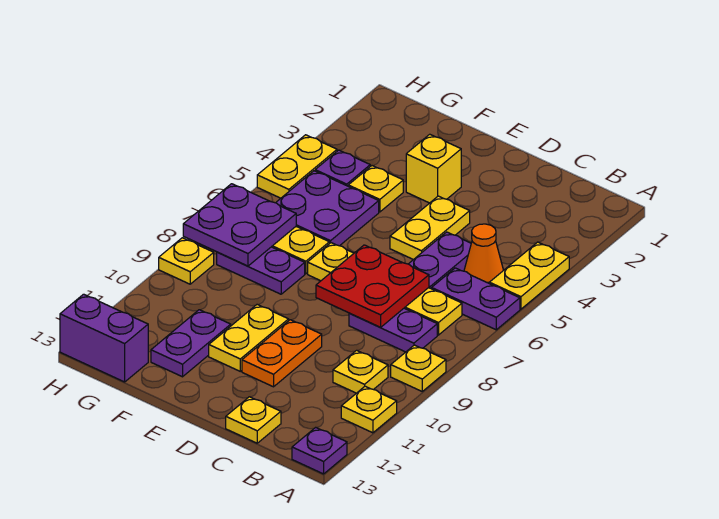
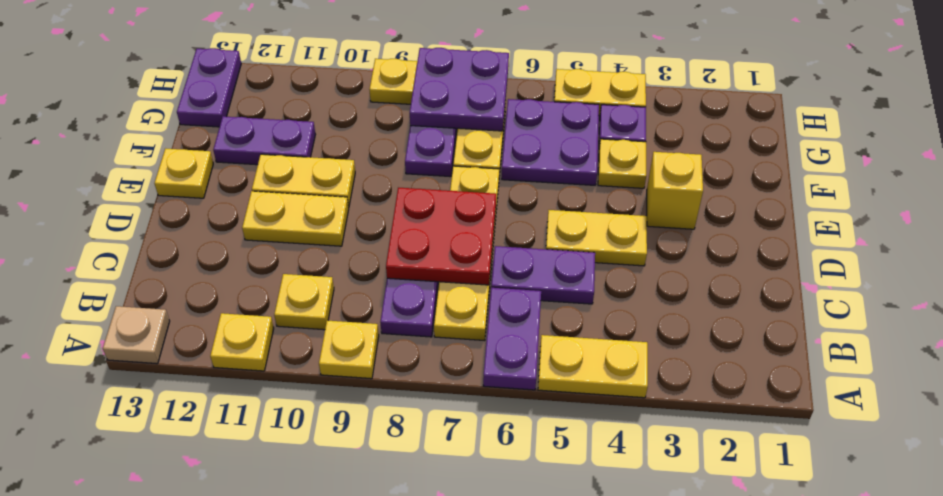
purple plate A13 level 1 -> tan plate A13 level 1
orange cone B5 level 1 -> none
yellow plate C13 level 1 -> yellow plate E13 level 1
orange plate D10:D11 level 1 -> yellow plate D10:D11 level 1
purple brick G13:H13 level 1 -> purple plate G13:H13 level 1

